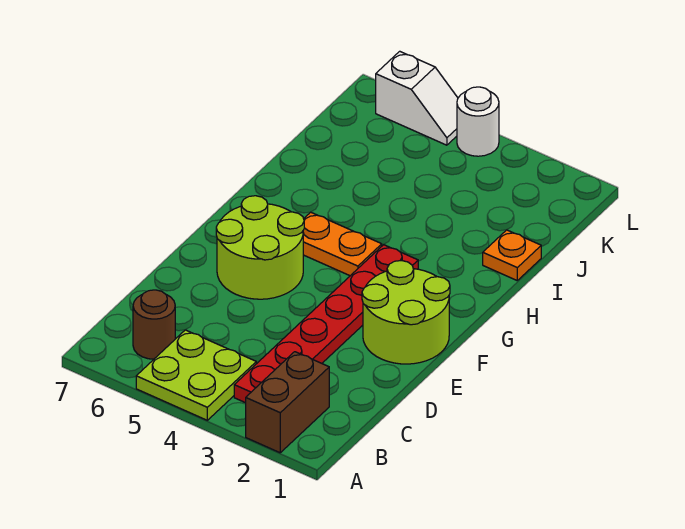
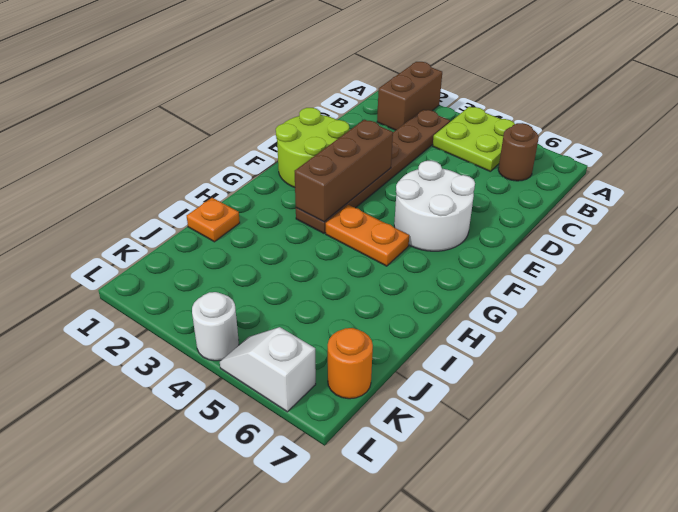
red plate B3:G3 level 1 -> brown plate B3:G3 level 1
none -> brown brick E3:G3 level 2
lime round brick E5:F6 level 1 -> white round brick E5:F6 level 1
none -> orange round brick K7 level 1

